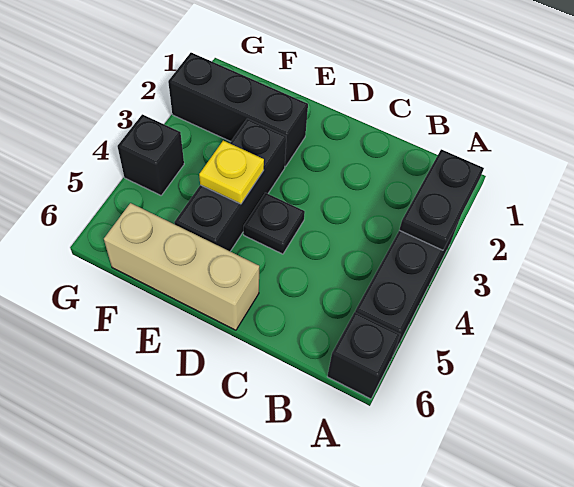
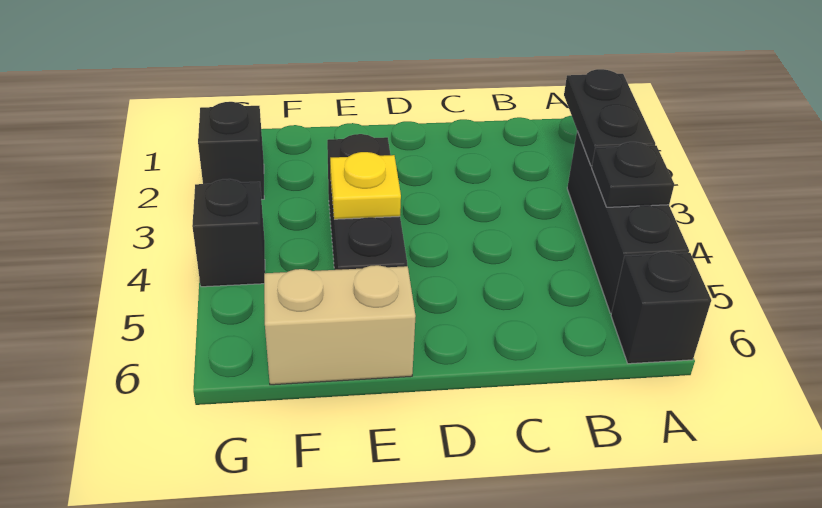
black plate D4 level 1 -> black plate A4 level 2
tan brick D6:F6 level 1 -> tan brick E6:F6 level 1
black brick E2:G2 level 1 -> black brick G2 level 1

